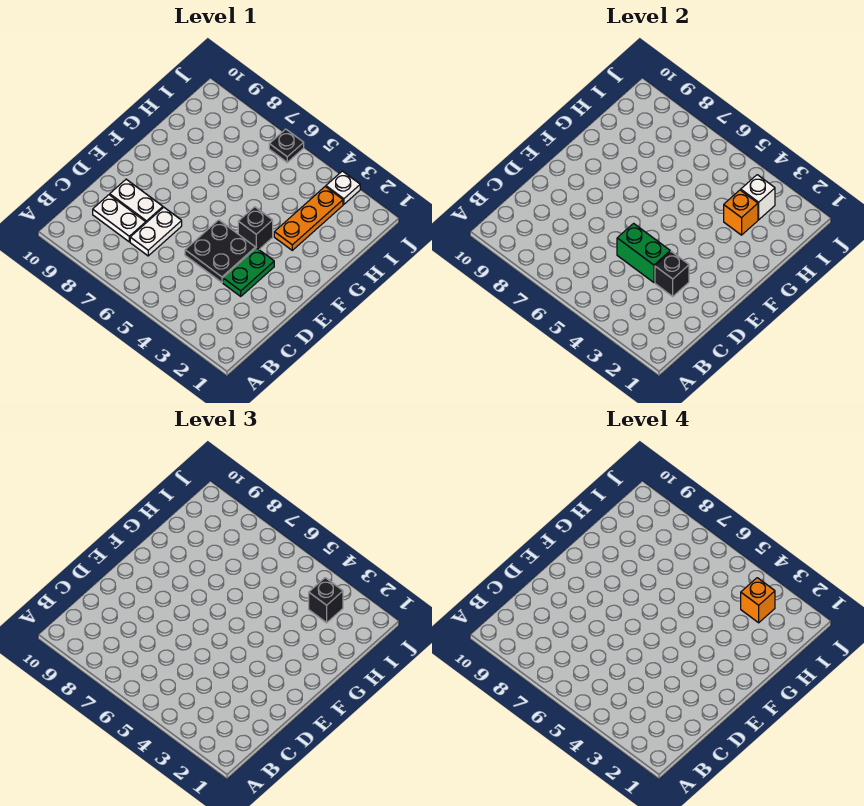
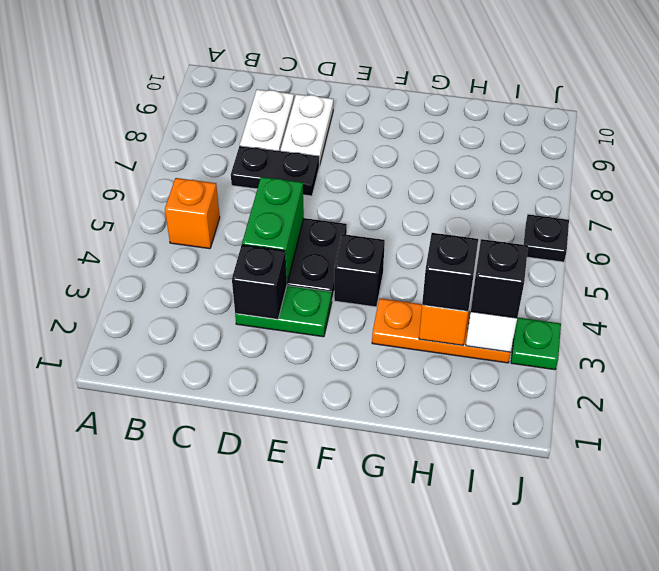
white plate C7:D7 level 1 -> black plate C7:D7 level 1
none -> black brick H3 level 3
orange brick I3 level 4 -> orange brick B5 level 1
white plate J3 level 1 -> green plate J3 level 1

